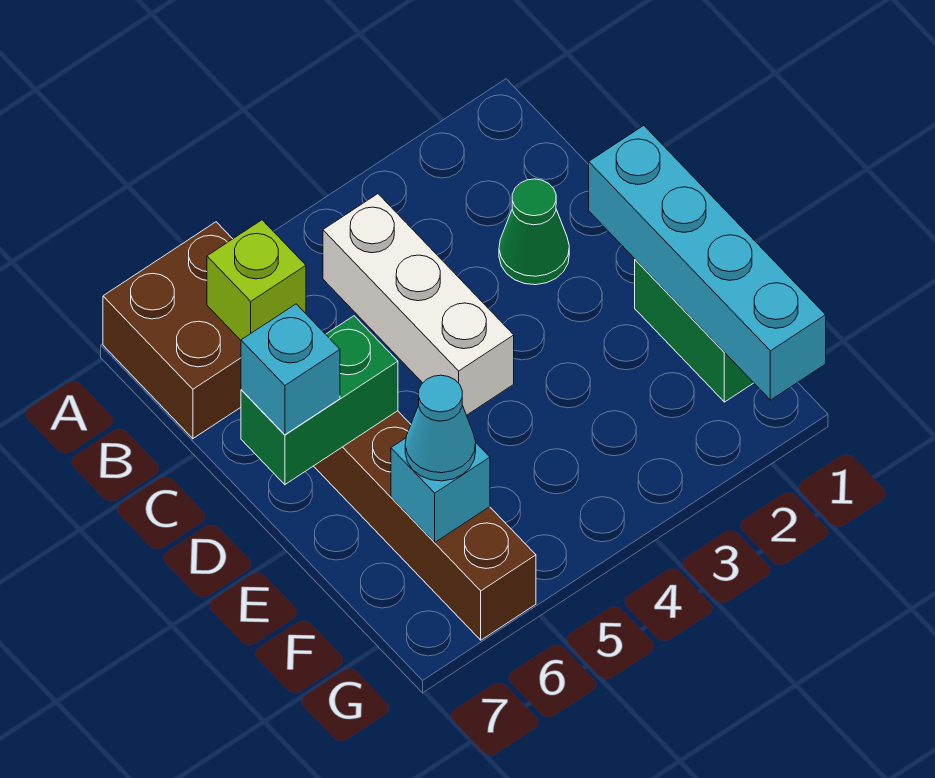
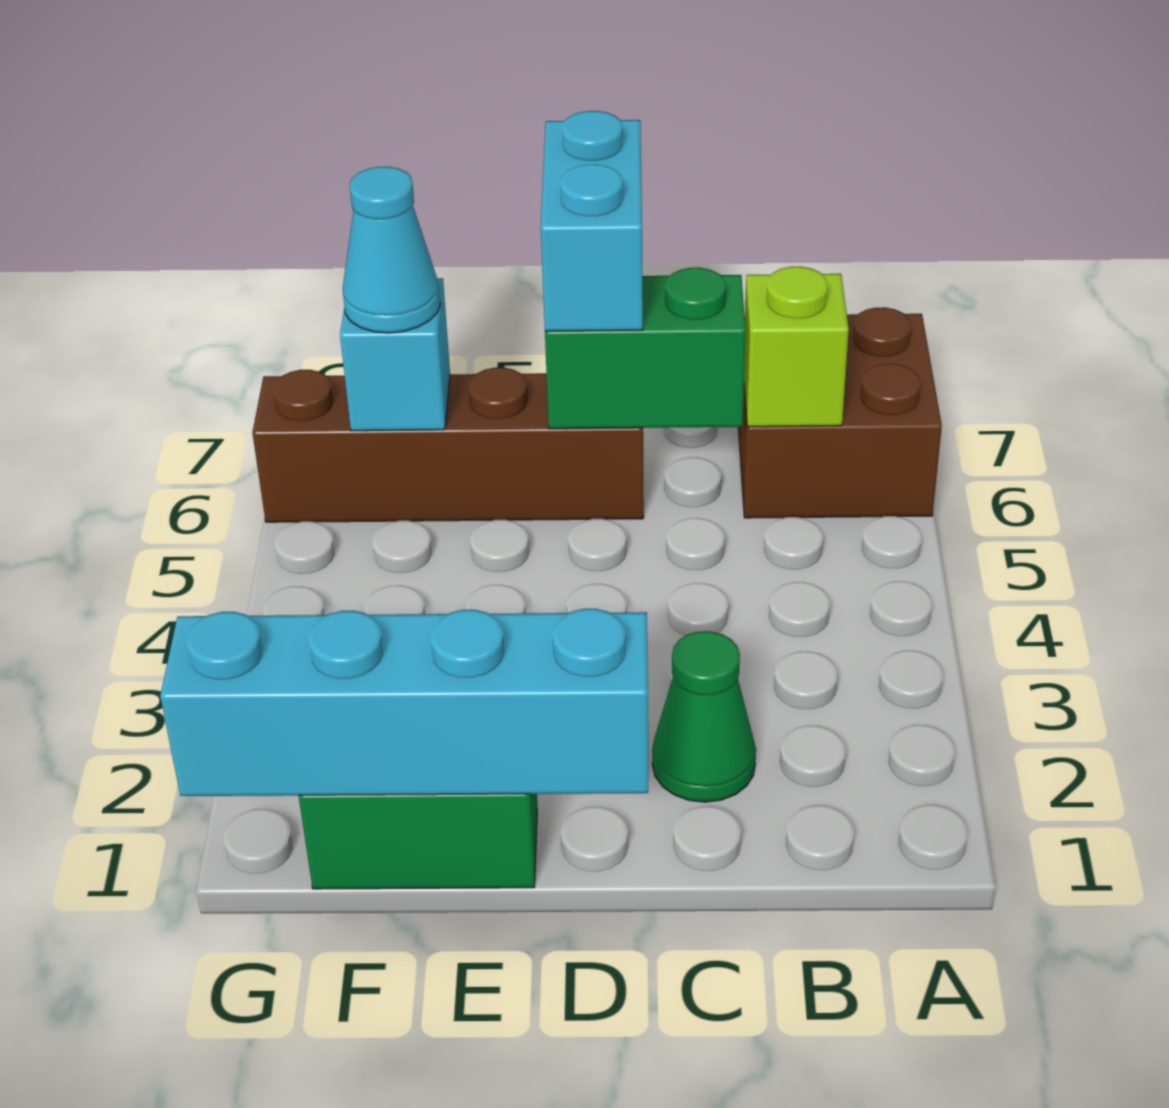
white brick B4:D4 level 1 -> none
green brick D6:D7 level 2 -> green brick C6:D6 level 2
cyan brick D7 level 3 -> cyan brick D6:D7 level 3

